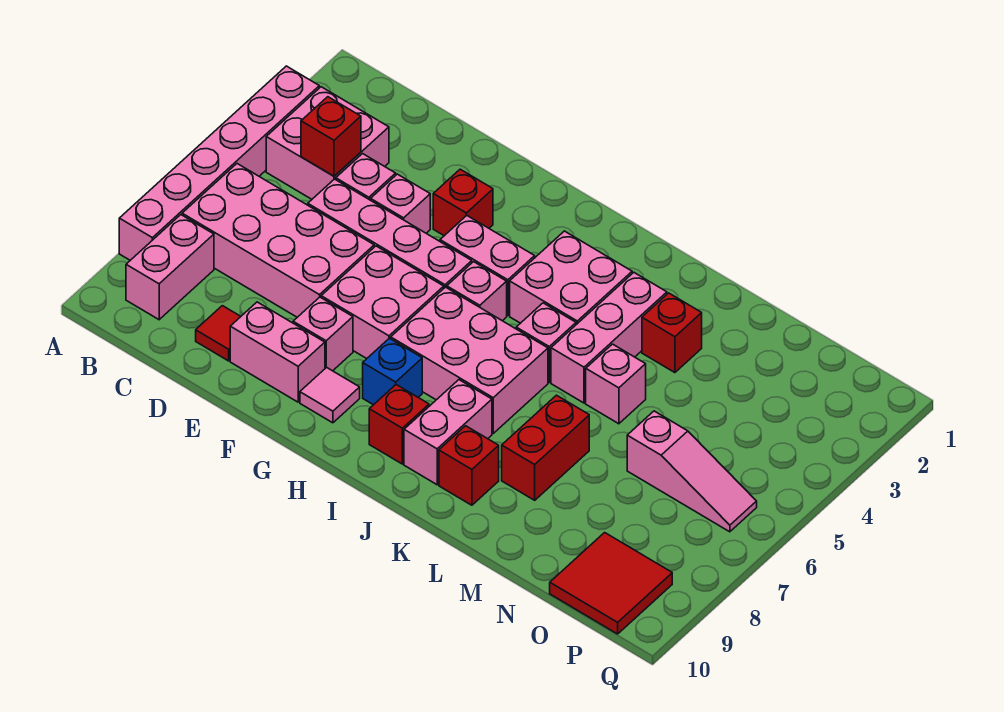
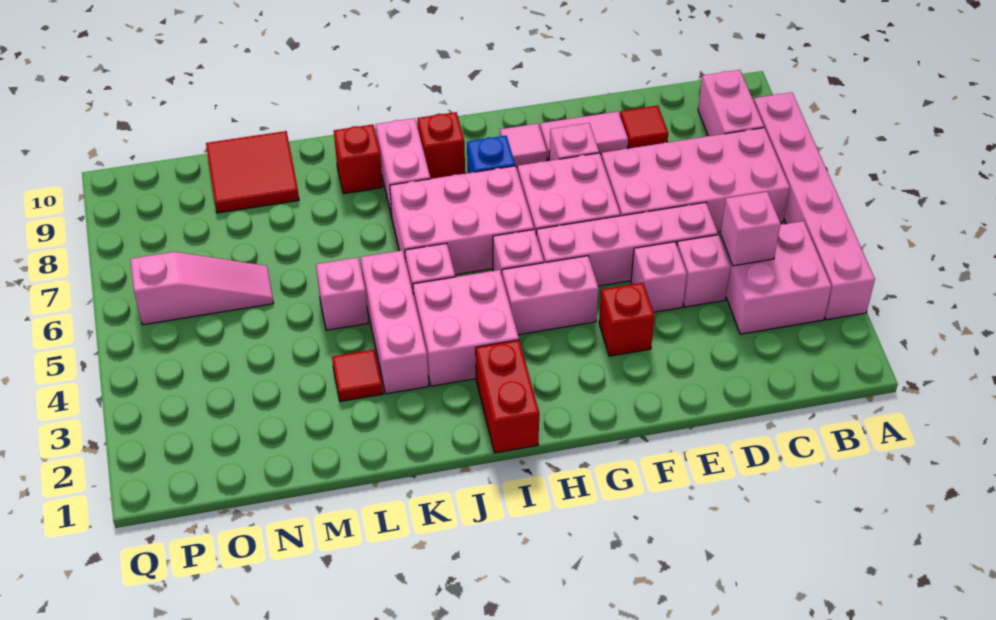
red brick C4 level 2 -> pink brick C4 level 2
pink brick E9:F9 level 1 -> pink tile E9:F9 level 1
red brick L3 level 1 -> red tile L3 level 1
red brick L7:L8 level 1 -> red brick I1:I2 level 1
pink slope N6:P6 level 1 top N -> pink slope N6:P6 level 1 top P
red tile O9:P10 level 1 -> red tile M9:N10 level 1

